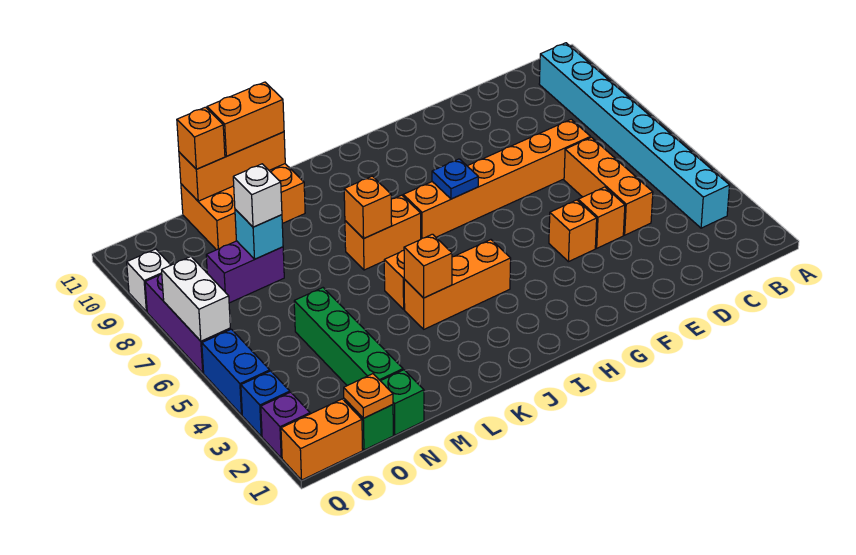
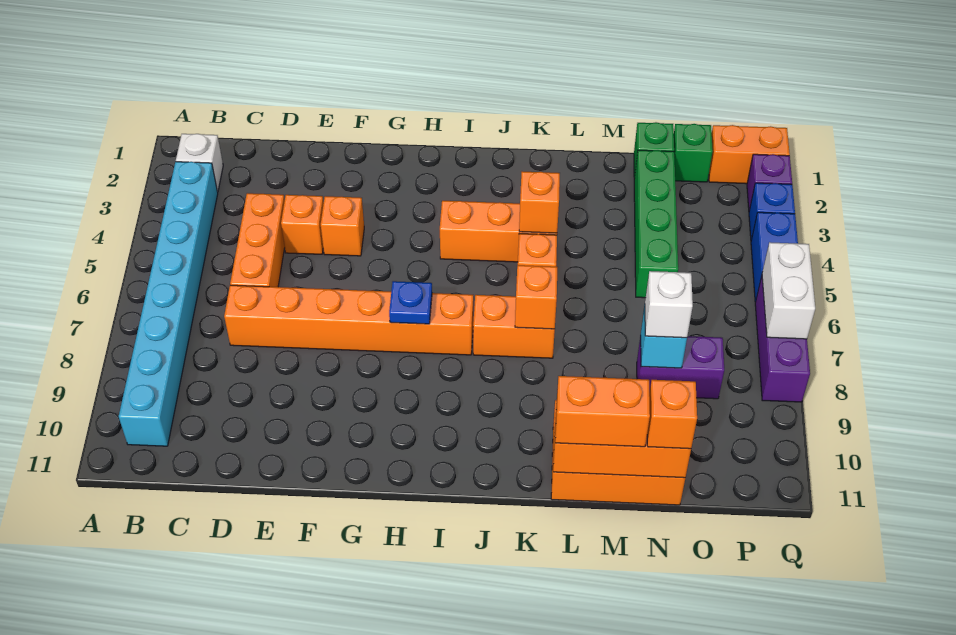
orange plate O1 level 2 -> none
white brick Q9 level 1 -> white brick B2 level 1

